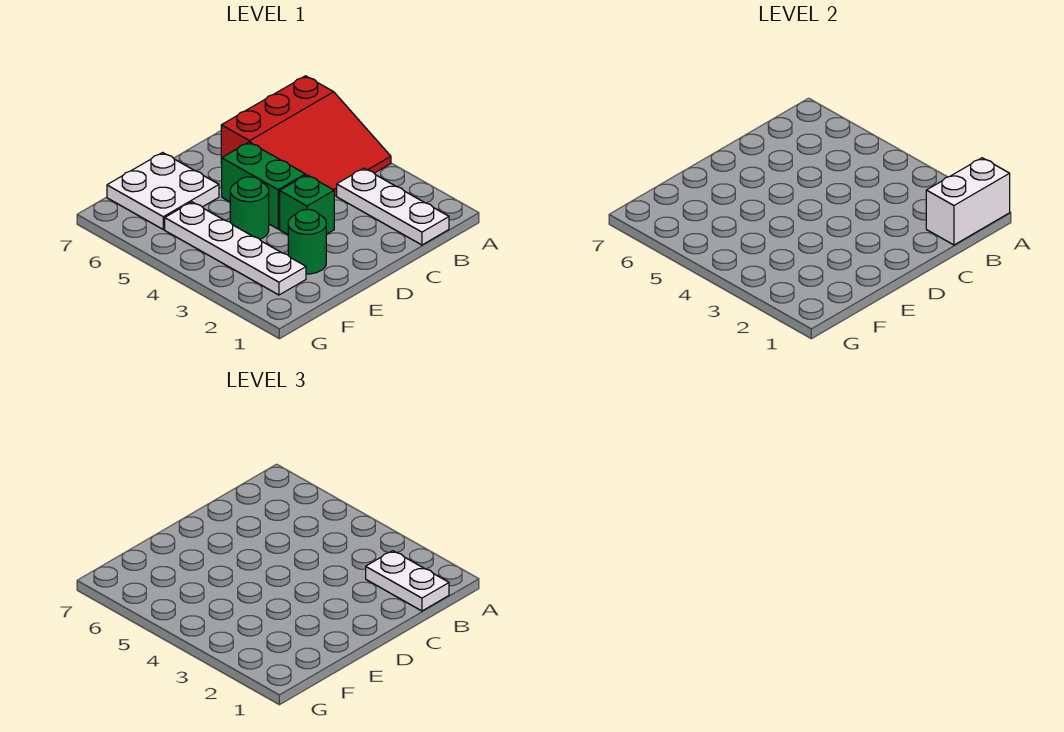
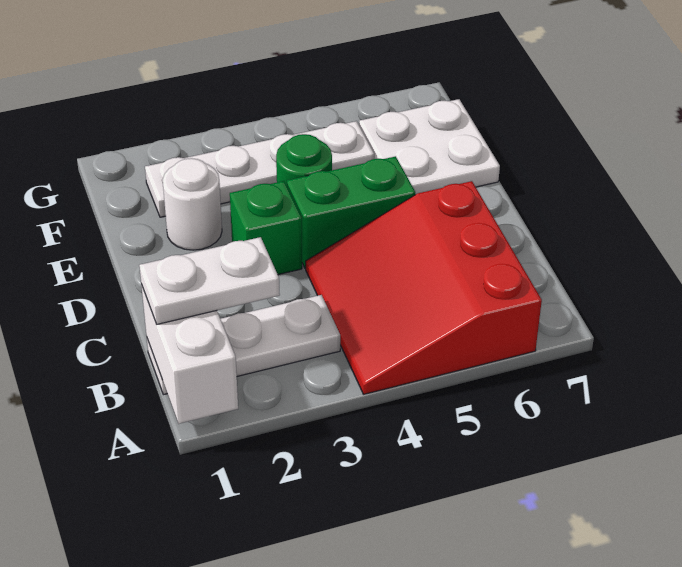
green round brick E2 level 1 -> white round brick E2 level 1

